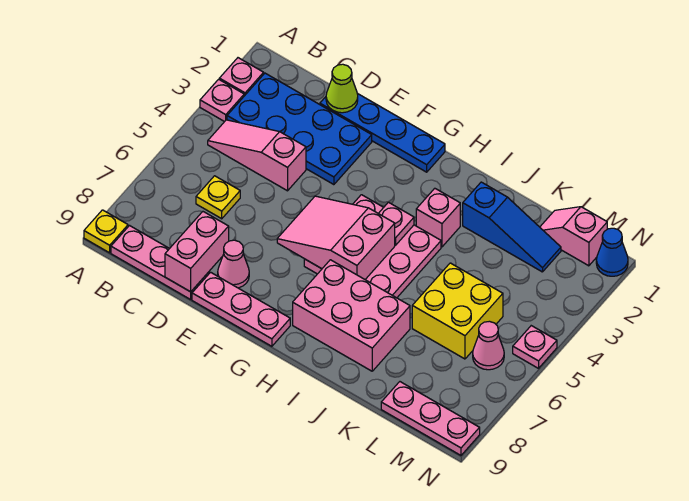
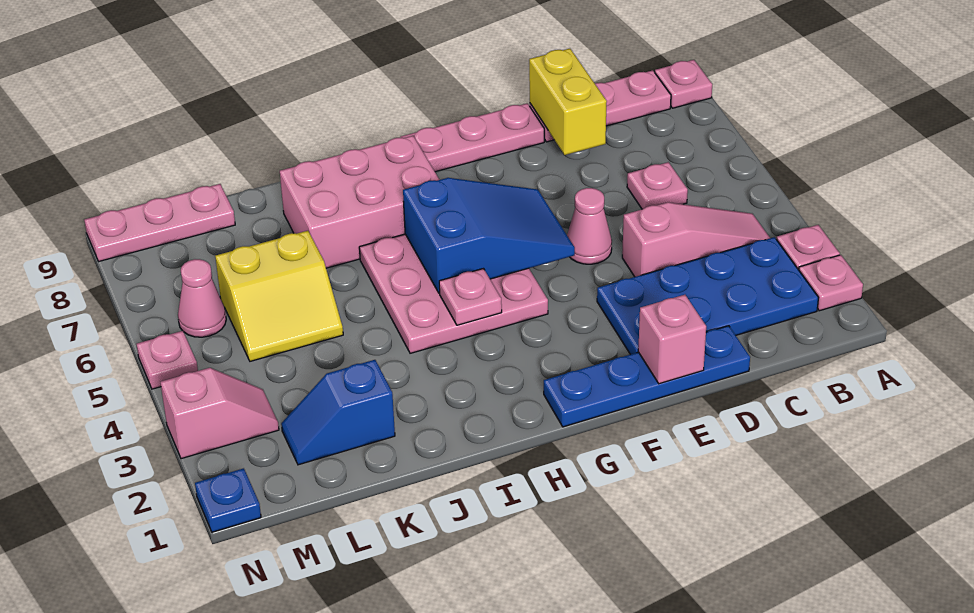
yellow plate A9 level 1 -> pink plate A9 level 1
yellow plate C6 level 1 -> pink plate C6 level 1
lime cone D1 level 2 -> none
pink brick D8:D9 level 2 -> yellow brick D8:D9 level 2
pink cone E8 level 1 -> pink cone E5 level 1
pink slope F5:H6 level 2 top H -> blue slope F5:H6 level 2 top H
pink brick I3 level 1 -> pink brick E1 level 2
blue slope J2:L2 level 1 top J -> blue slope K2:L2 level 1 top K
yellow brick K5:L6 level 1 -> yellow slope K5:L6 level 1 top 6
pink slope L1:M1 level 1 top M -> pink slope M3:N3 level 1 top N
blue cone N1 level 1 -> blue plate N1 level 1

